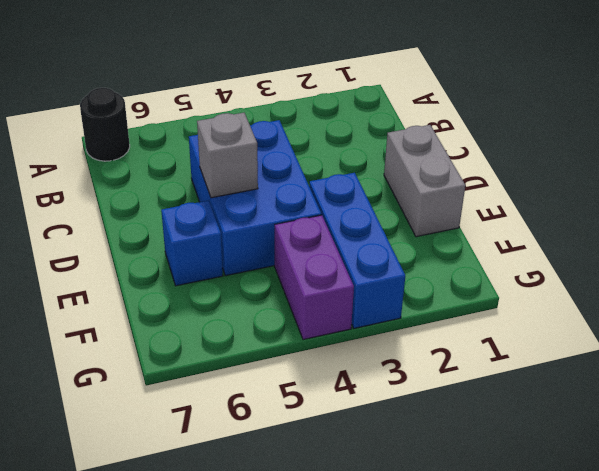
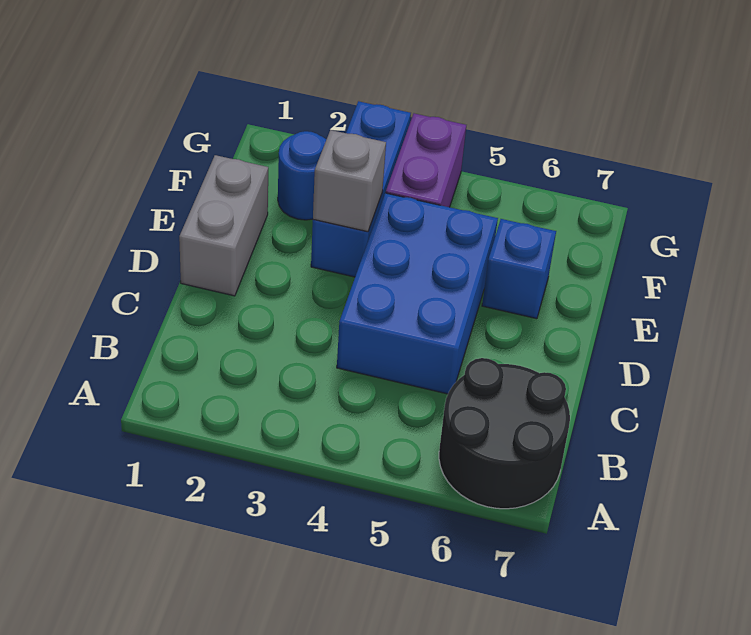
black round brick A7 level 1 -> black round brick A6:B7 level 1
grey brick D5 level 2 -> grey brick E3 level 2
none -> blue round brick F2 level 1

